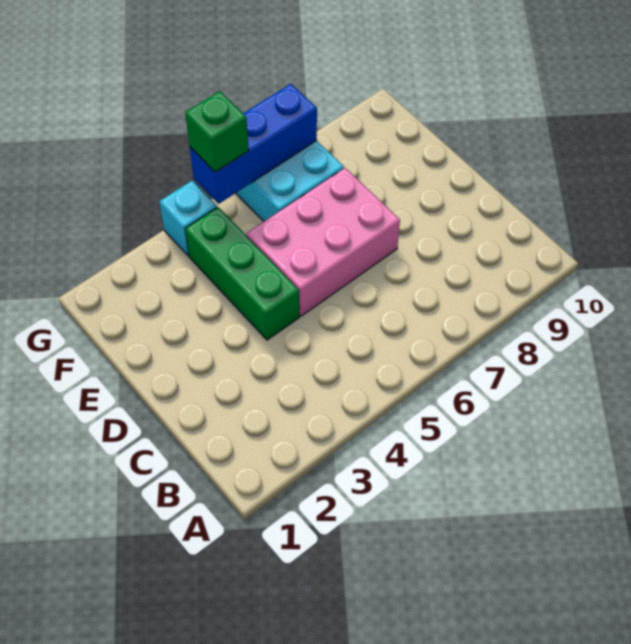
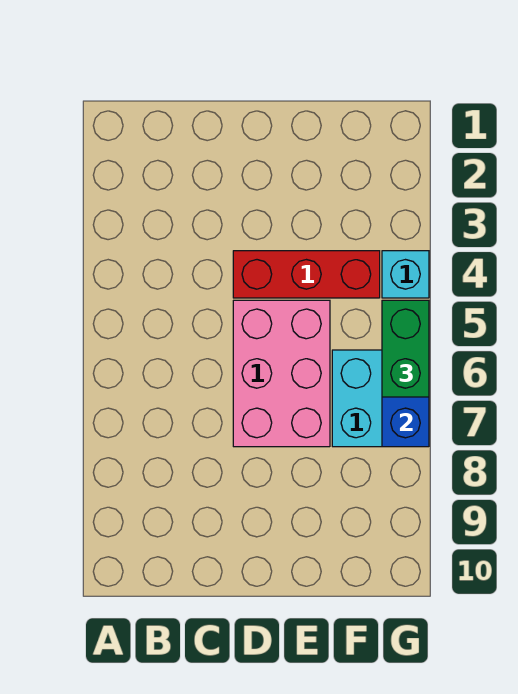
green brick D4:F4 level 1 -> red brick D4:F4 level 1
green brick G5 level 3 -> green brick G5:G6 level 3

